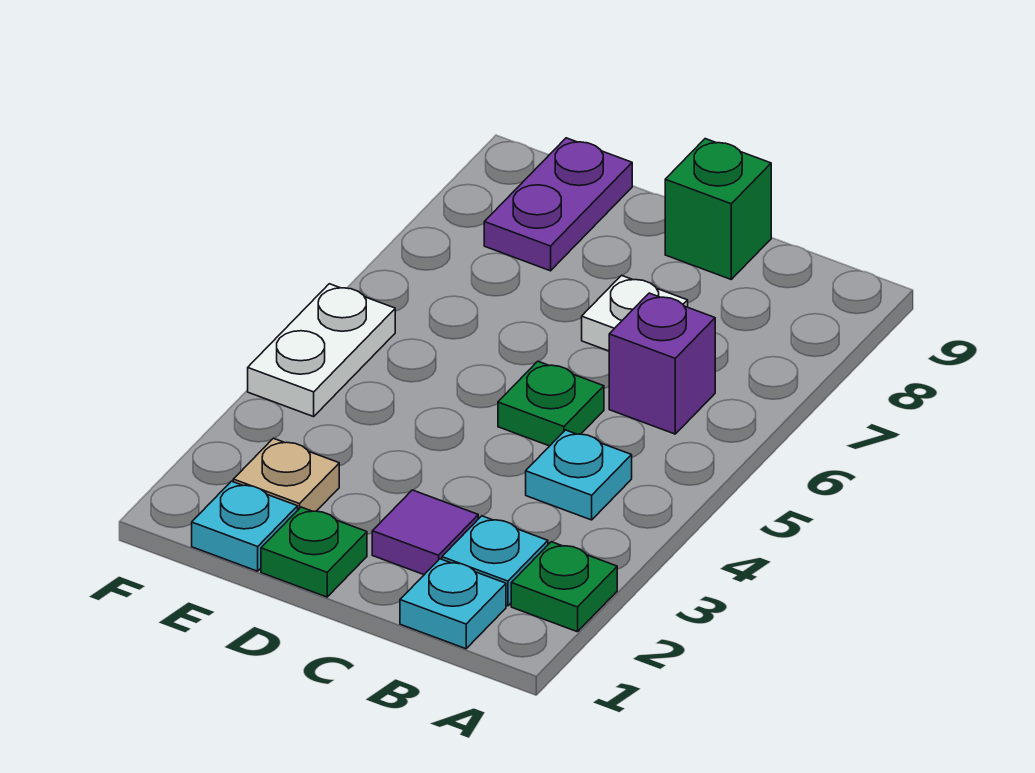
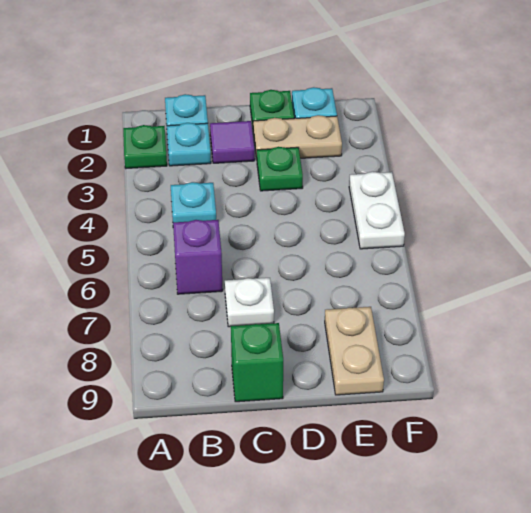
green plate C5 level 1 -> green plate D3 level 1
tan plate E2 level 1 -> tan plate D2:E2 level 1
purple plate E8:E9 level 1 -> tan plate E8:E9 level 1

